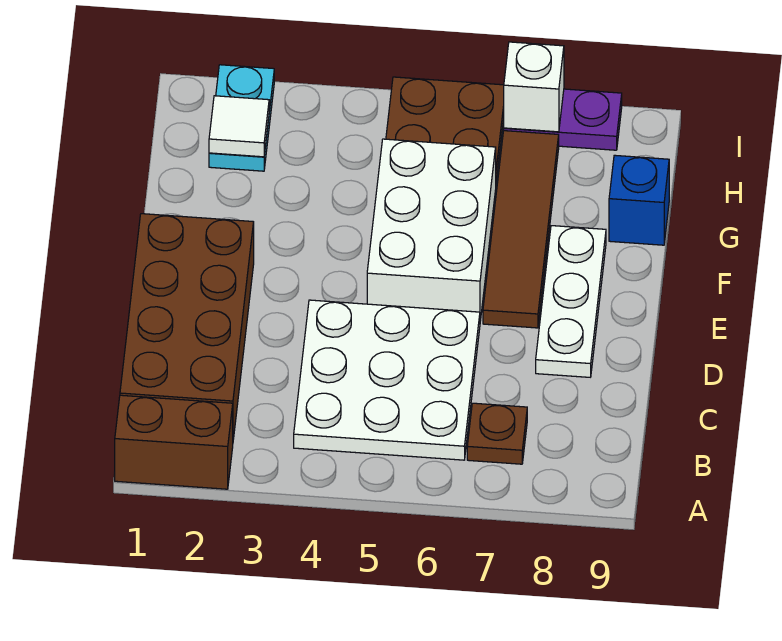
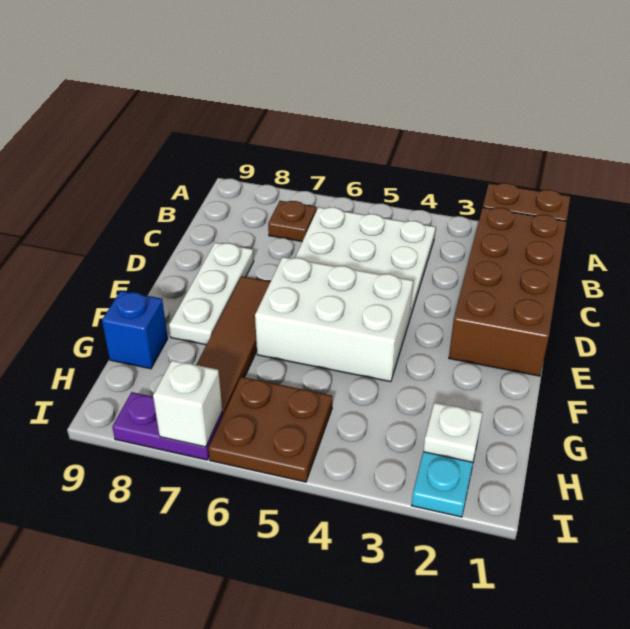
white brick E5:G6 level 1 -> white brick E4:F6 level 1
white tile H2 level 2 -> white plate H2 level 2

